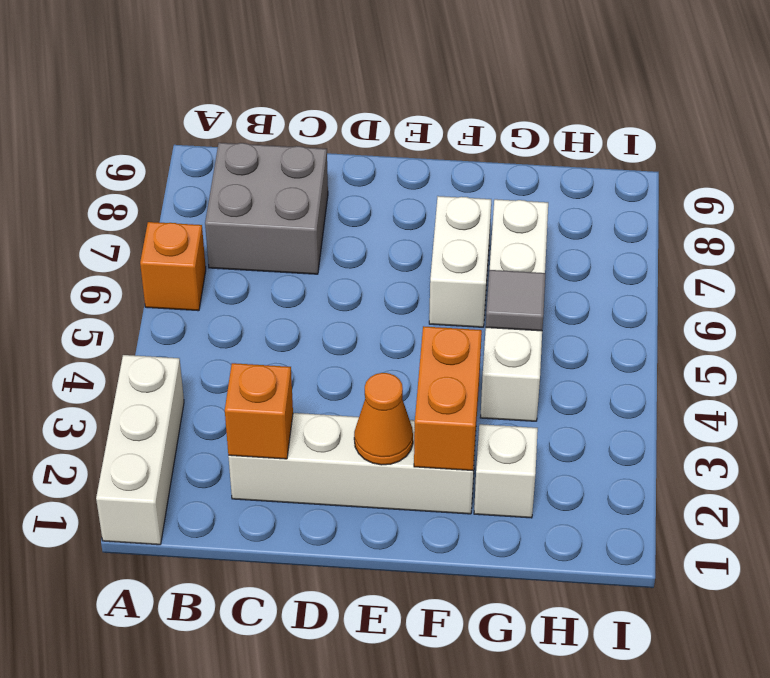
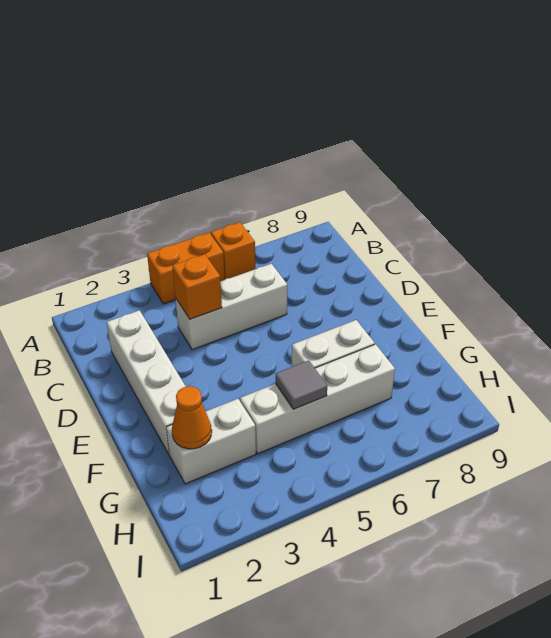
white brick A1:A3 level 1 -> white brick C4:C6 level 1
grey brick B7:C8 level 1 -> none
orange brick C2 level 2 -> orange brick C4 level 2
orange cone E2 level 2 -> orange cone G2 level 2
orange brick F2:F3 level 2 -> orange brick A4:A5 level 1
white brick G2 level 1 -> white brick G2:G3 level 1

